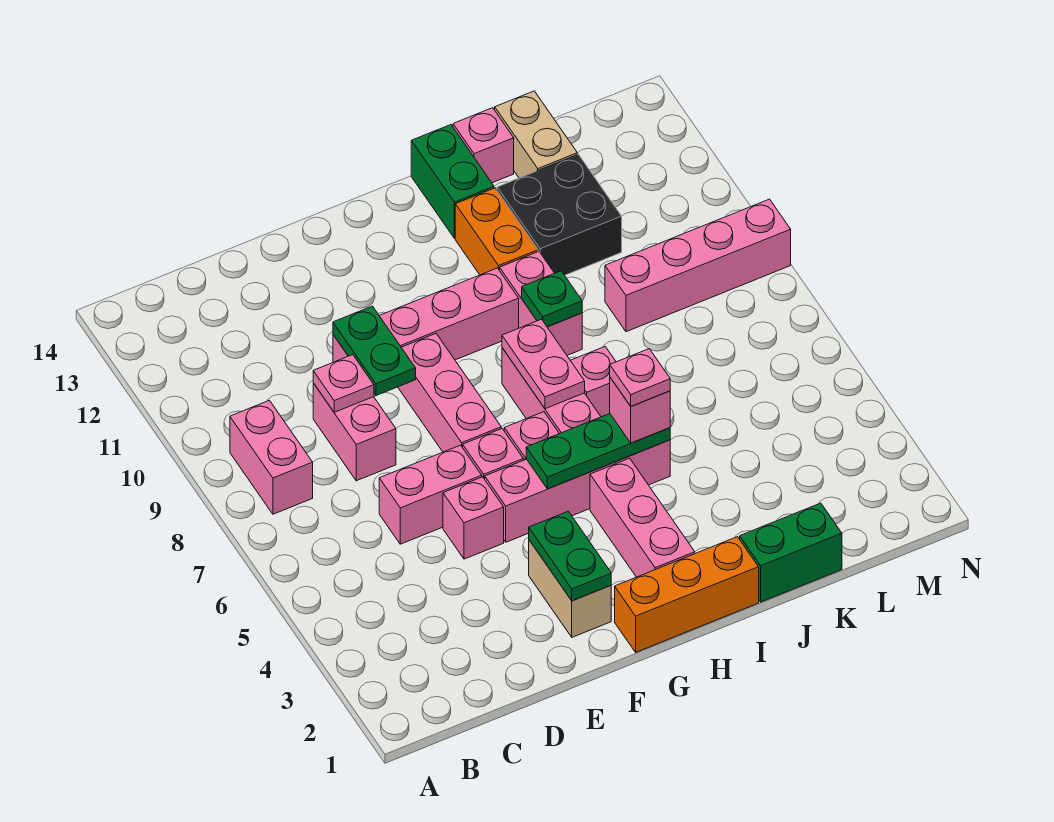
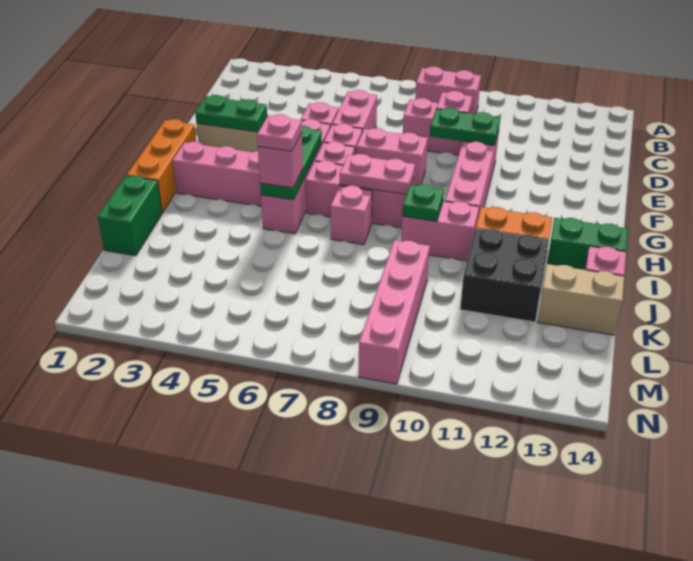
pink brick F7:F9 level 1 -> pink brick F7:F8 level 1

